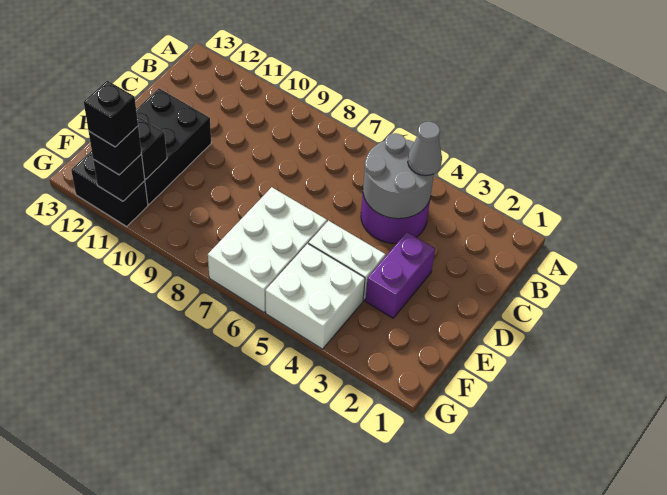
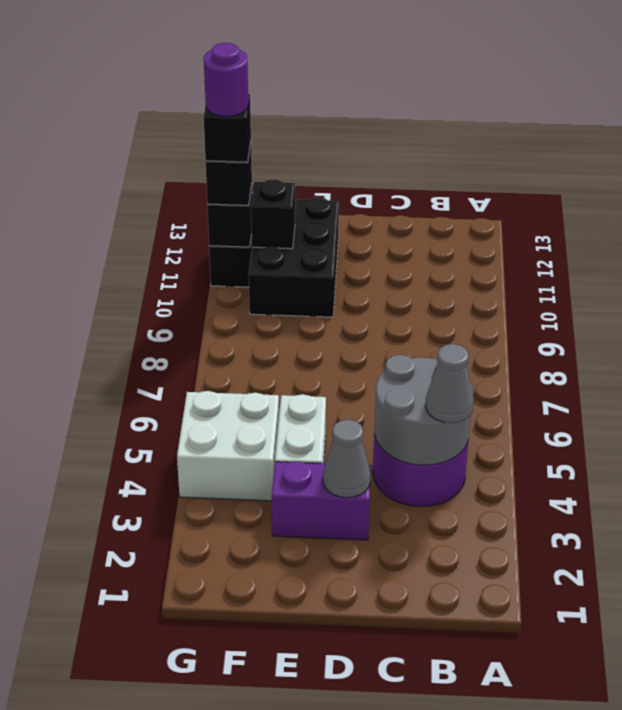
none -> grey cone D3 level 2
black brick D11:F12 level 1 -> black brick E10:F12 level 1
white brick E6:G7 level 1 -> none
none -> purple round brick G11 level 5

